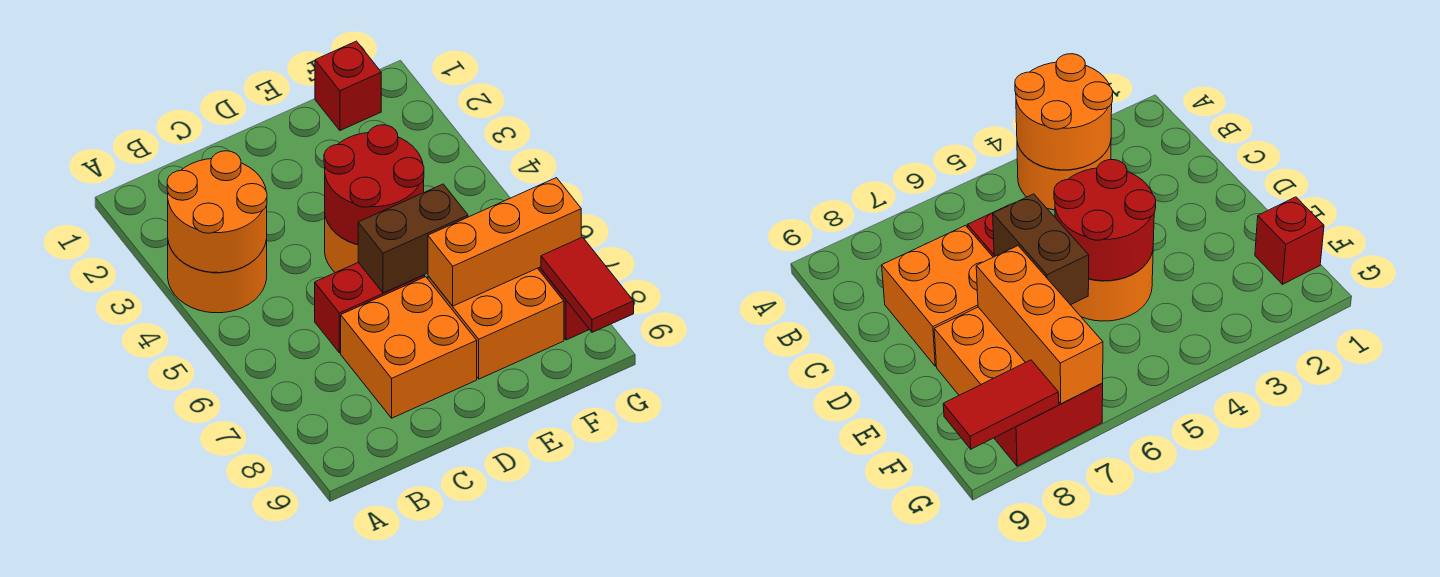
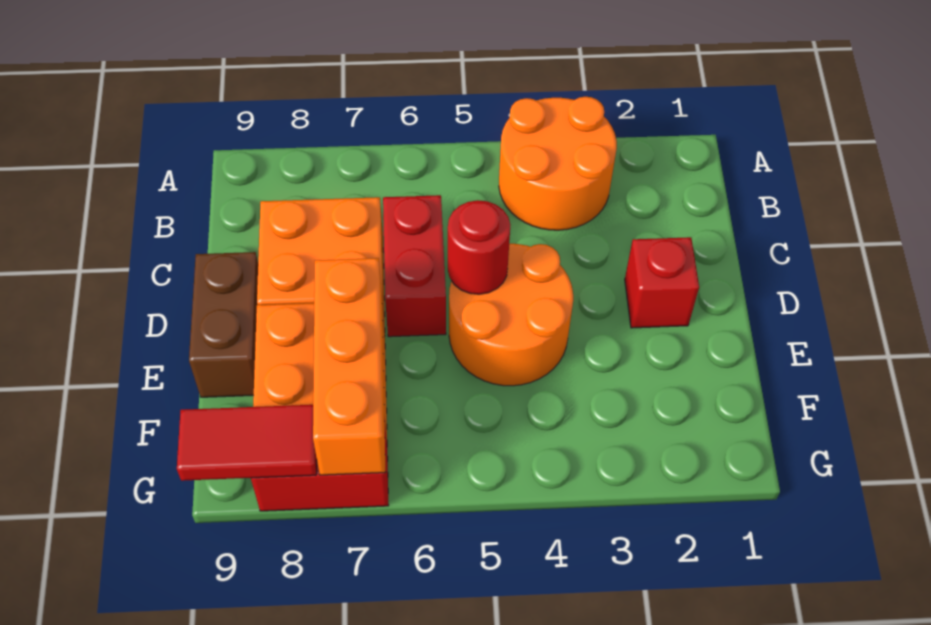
orange round brick A3:B4 level 2 -> none
red round brick D4:E5 level 2 -> red round brick D5 level 2
brown brick D6:E6 level 2 -> brown brick D9:E9 level 1
red brick F1 level 1 -> red brick D2 level 1

